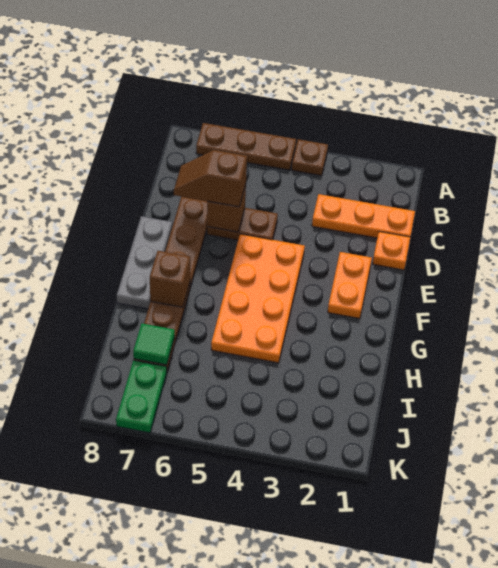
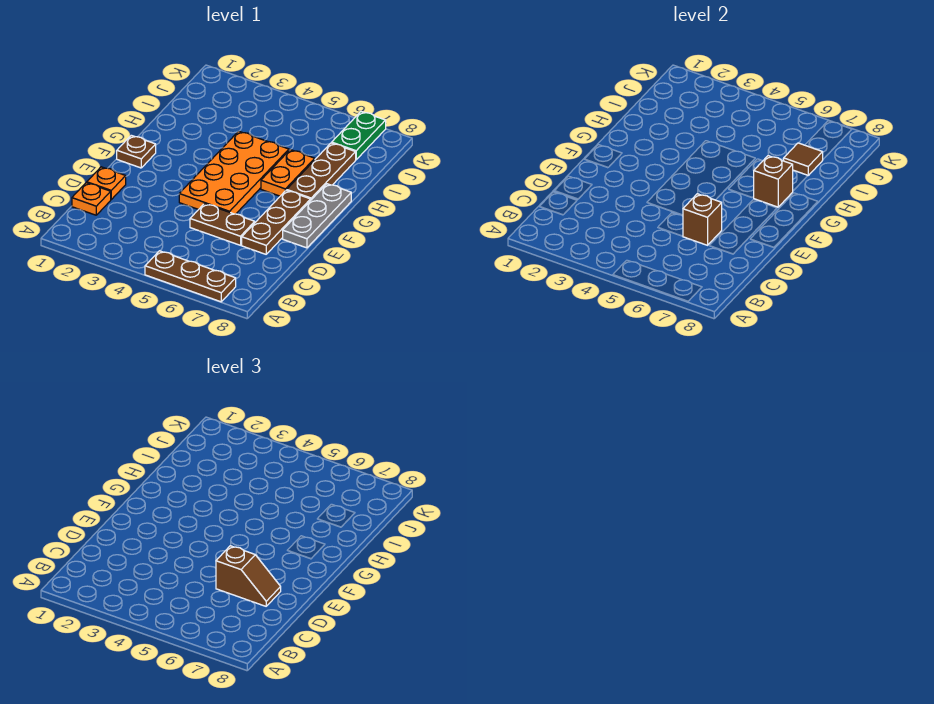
brown plate A4 level 1 -> brown plate F1 level 1
orange plate C1:C3 level 1 -> orange plate C1 level 1
orange plate E2:F2 level 1 -> orange plate G6:H6 level 1
green tile I7 level 2 -> brown tile I7 level 2

